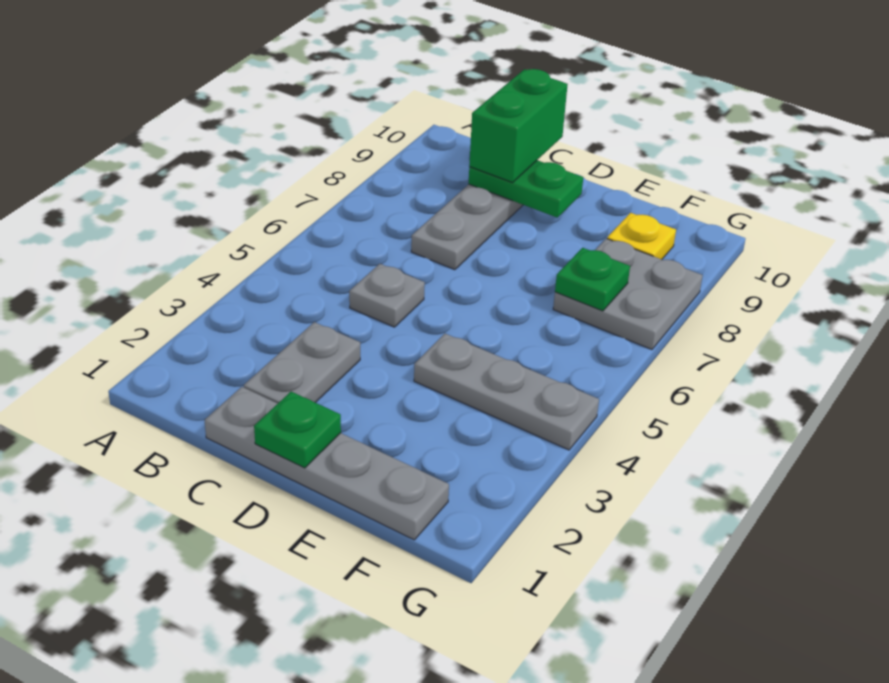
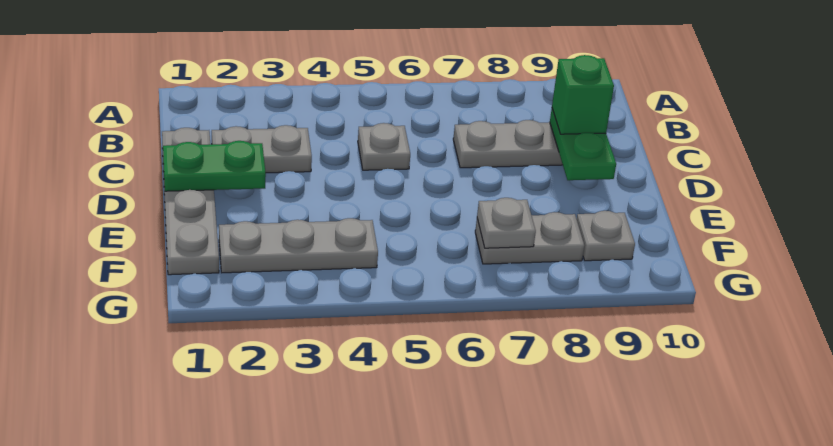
green brick C9:C10 level 3 -> green brick C9 level 3
green plate D1 level 2 -> green plate D1:D2 level 2
grey plate E4:G4 level 1 -> grey plate F2:F4 level 1
grey plate F7:G8 level 1 -> grey plate F7:F8 level 1
green plate F7 level 2 -> grey plate F7 level 2
yellow plate F9 level 1 -> grey plate F9 level 1

